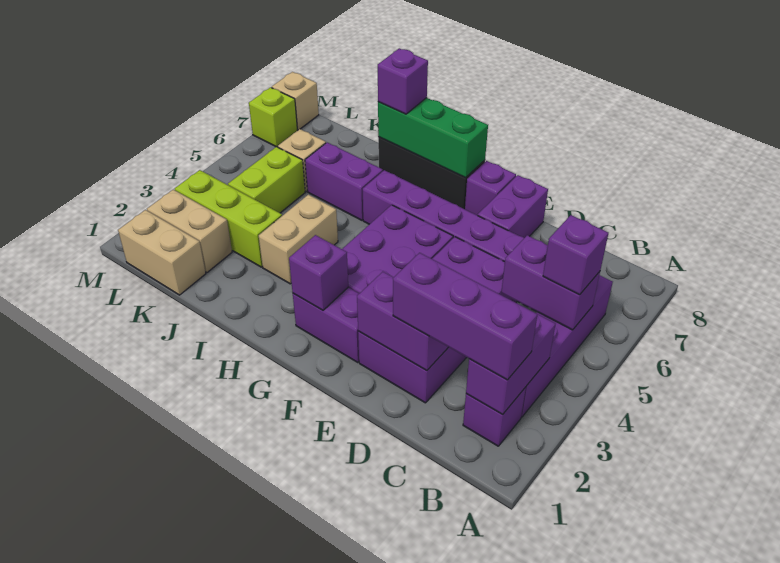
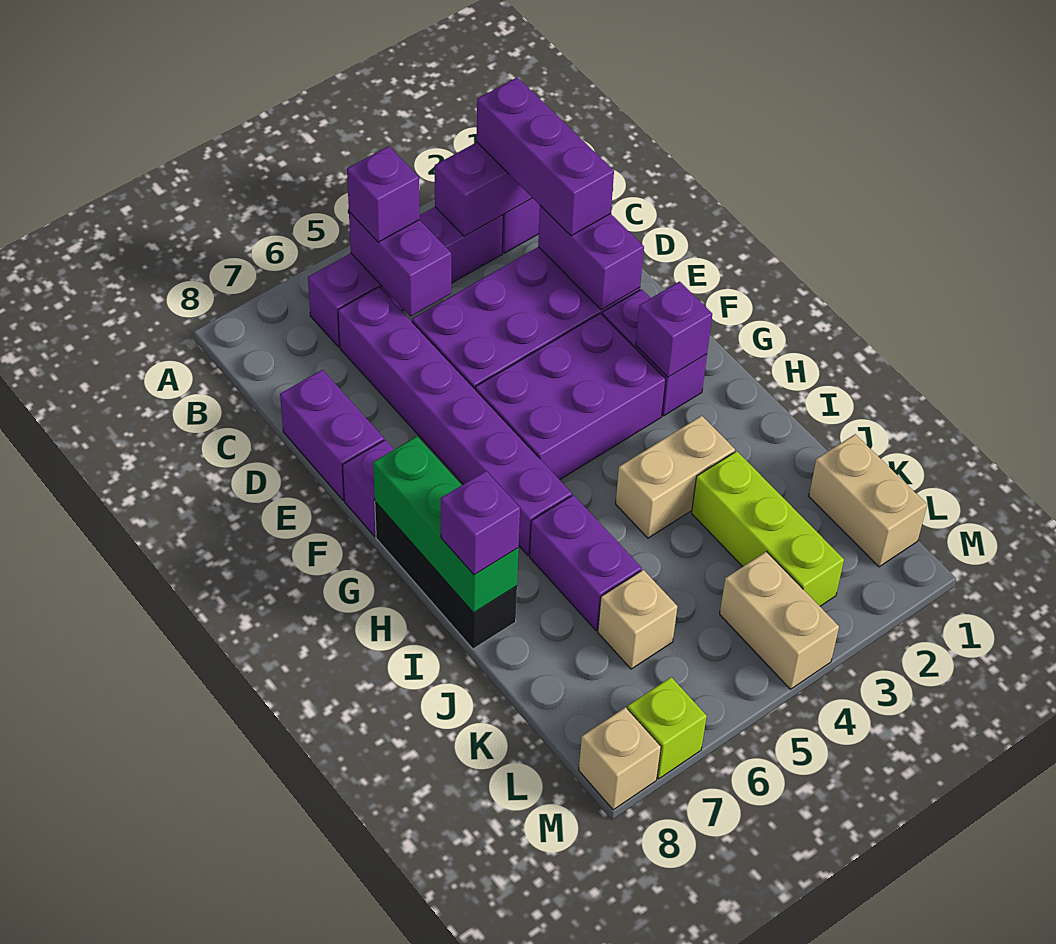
purple brick E7:E8 level 1 -> purple brick D8:E8 level 1
tan brick K2:L2 level 1 -> tan brick L4:M4 level 1
lime brick K4:K5 level 1 -> none

